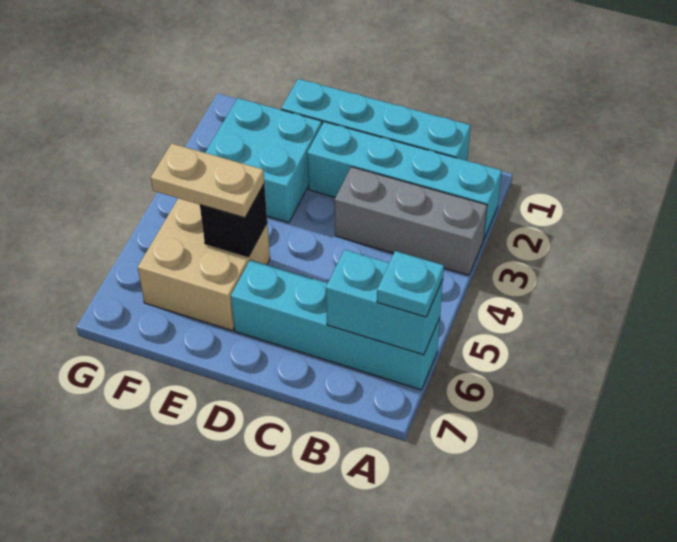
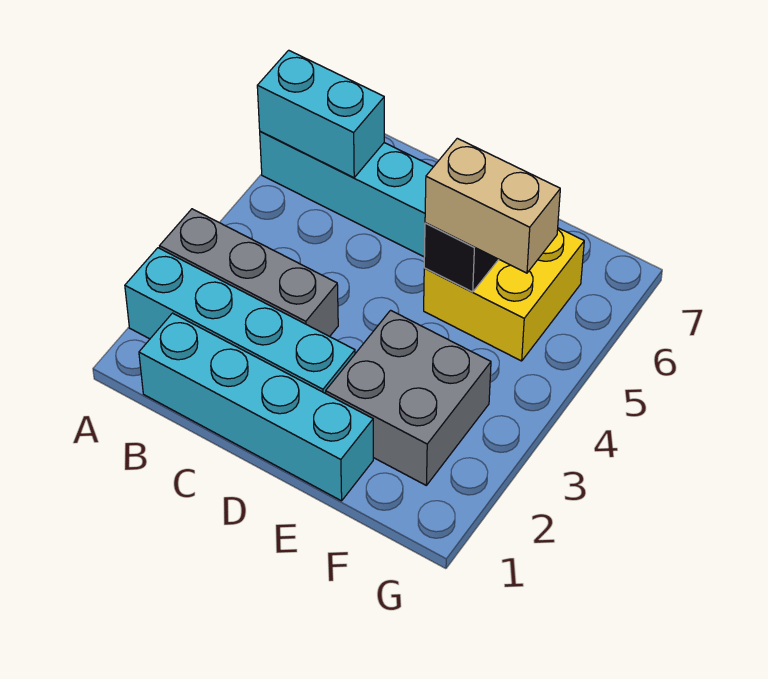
cyan plate A6 level 3 -> none
cyan brick E2:F3 level 1 -> grey brick E2:F3 level 1
tan brick E5:F6 level 1 -> yellow brick E5:F6 level 1
tan plate E5:F5 level 3 -> tan brick E5:F5 level 3

